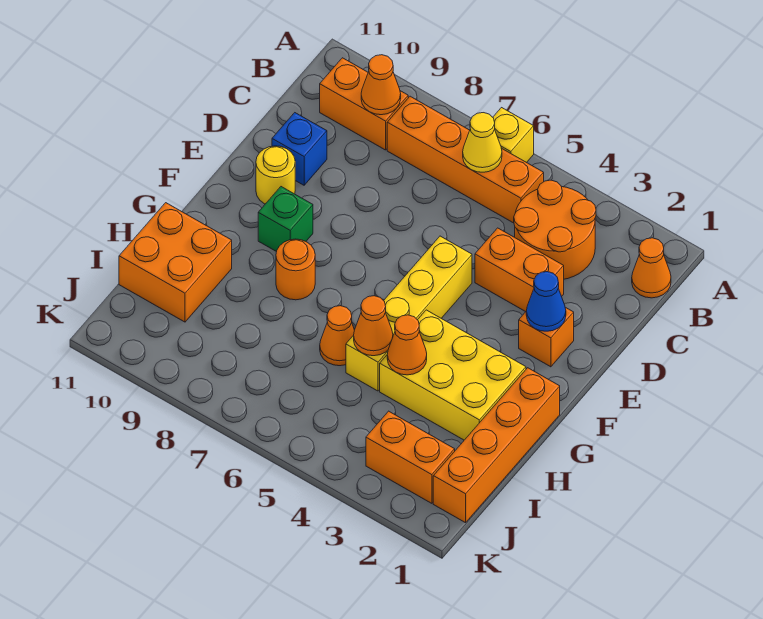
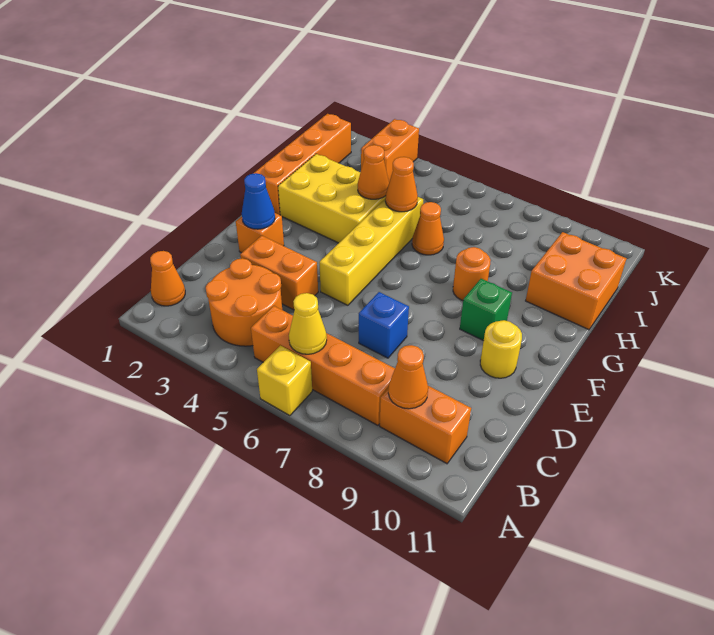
blue brick D10 level 1 -> blue brick D7 level 1
orange brick J2:J3 level 1 -> orange brick J3:K3 level 1

